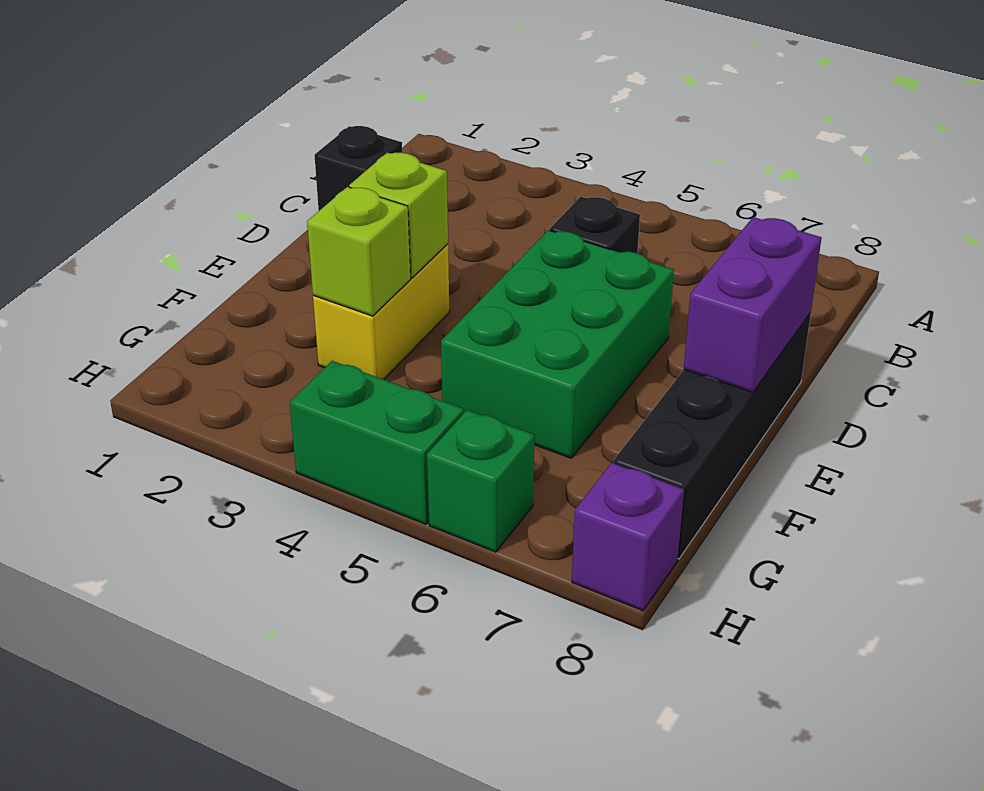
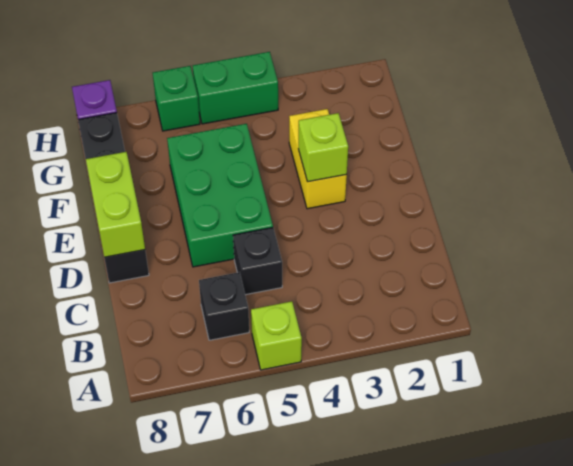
black brick C1 level 1 -> black brick B6 level 1
purple brick D8:E8 level 2 -> lime brick D8:E8 level 2
lime brick F3 level 2 -> lime brick A5 level 1

